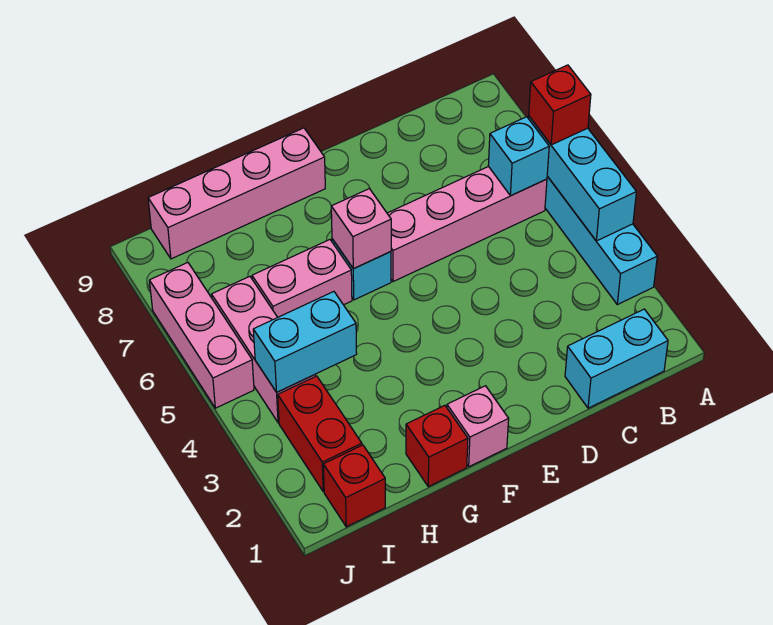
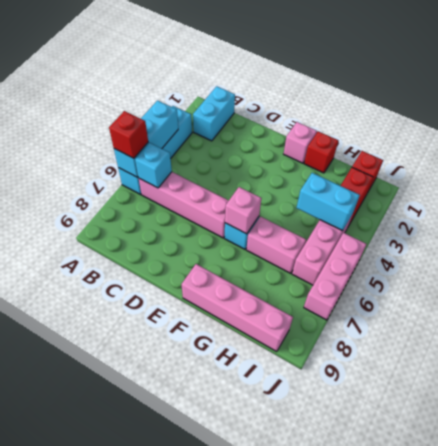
cyan brick B1:C1 level 1 -> cyan brick B1:B2 level 1

